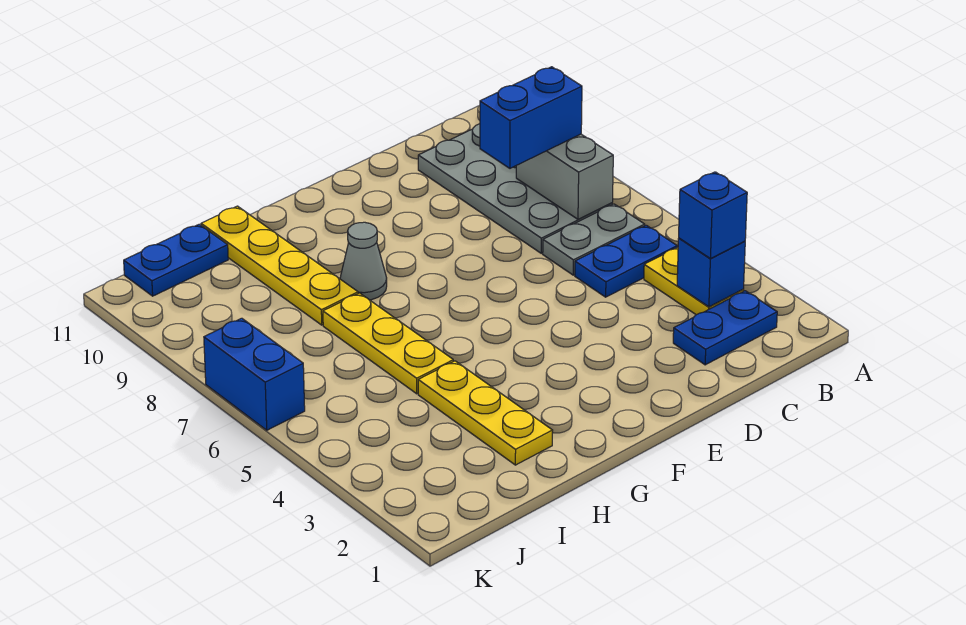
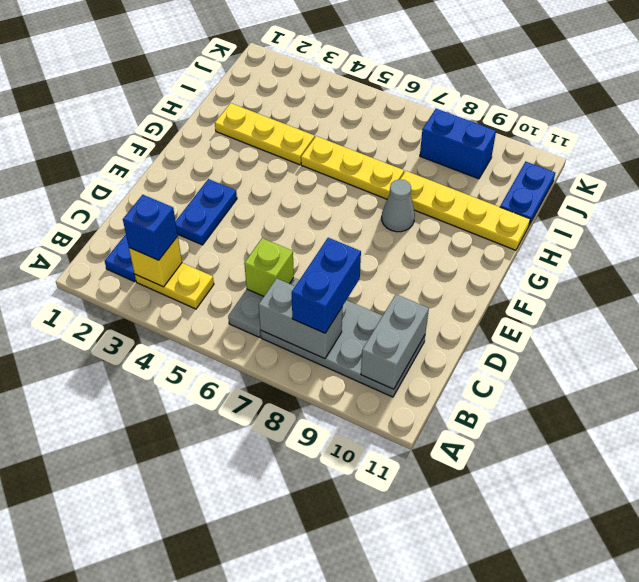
blue brick B3 level 2 -> yellow brick B3 level 2
blue plate B5:C5 level 1 -> blue plate D3:E3 level 1
none -> grey brick B10:C10 level 2
none -> lime brick C6 level 2
blue brick K6:K7 level 1 -> blue brick J8:J9 level 1

